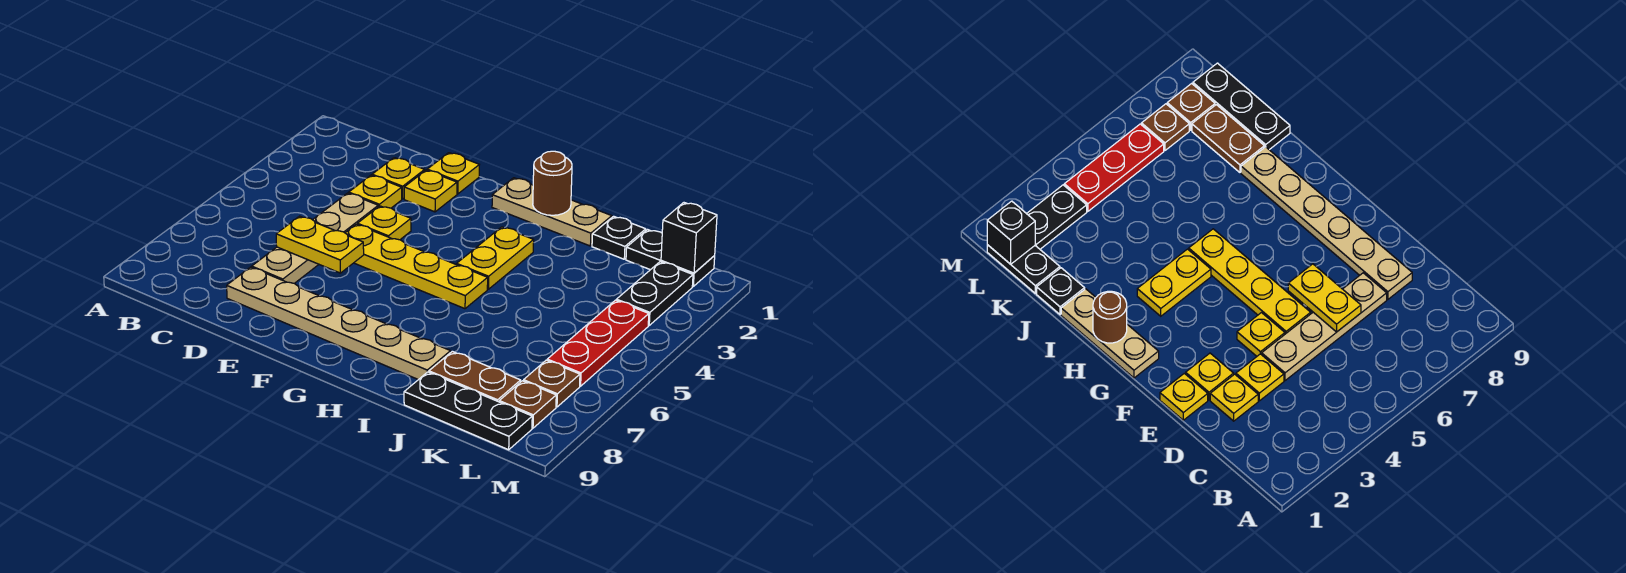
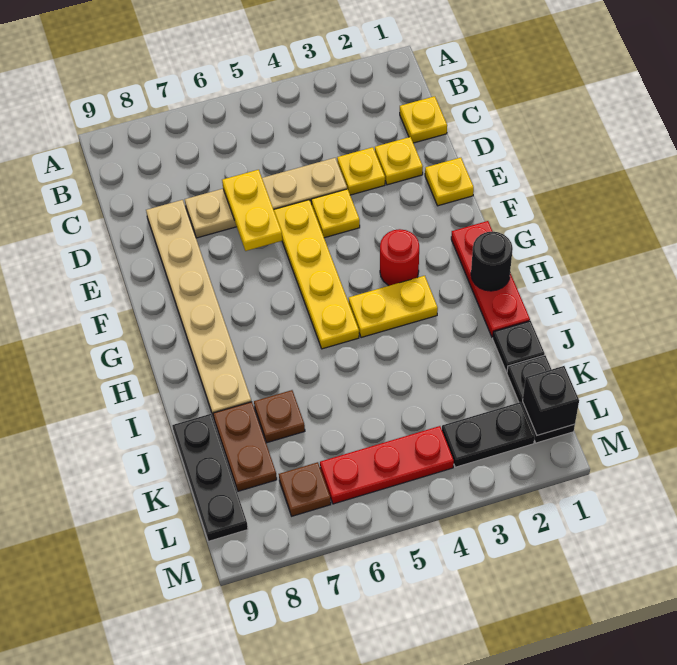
yellow plate E2 level 1 -> yellow plate C1 level 1
tan plate G1:I1 level 1 -> red plate G1:I1 level 1
none -> red round brick G3 level 1
brown round brick H1 level 2 -> black round brick H1 level 2
brown plate L8 level 1 -> brown plate J7 level 1

